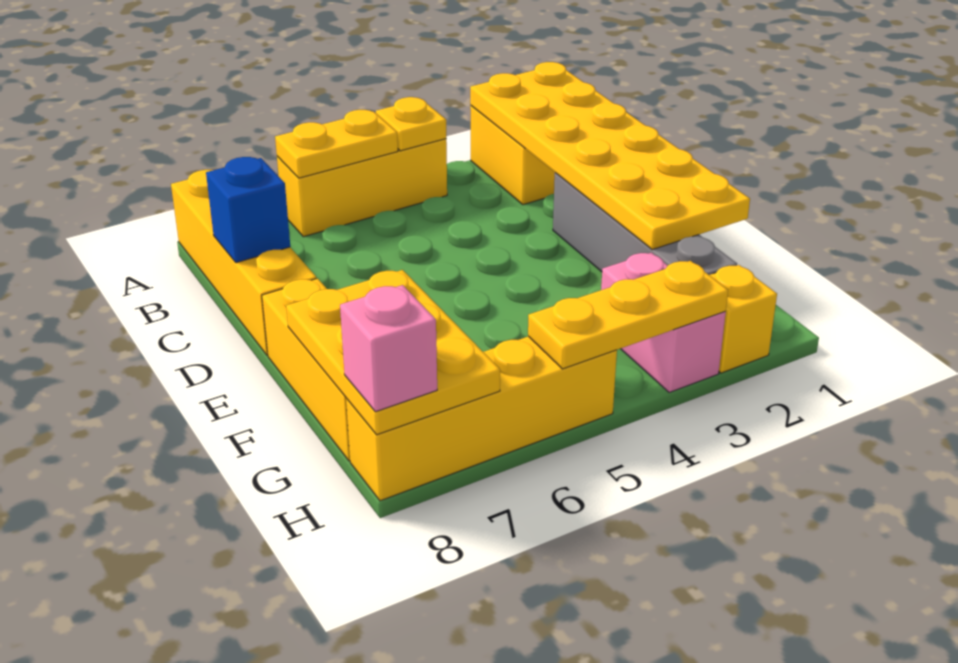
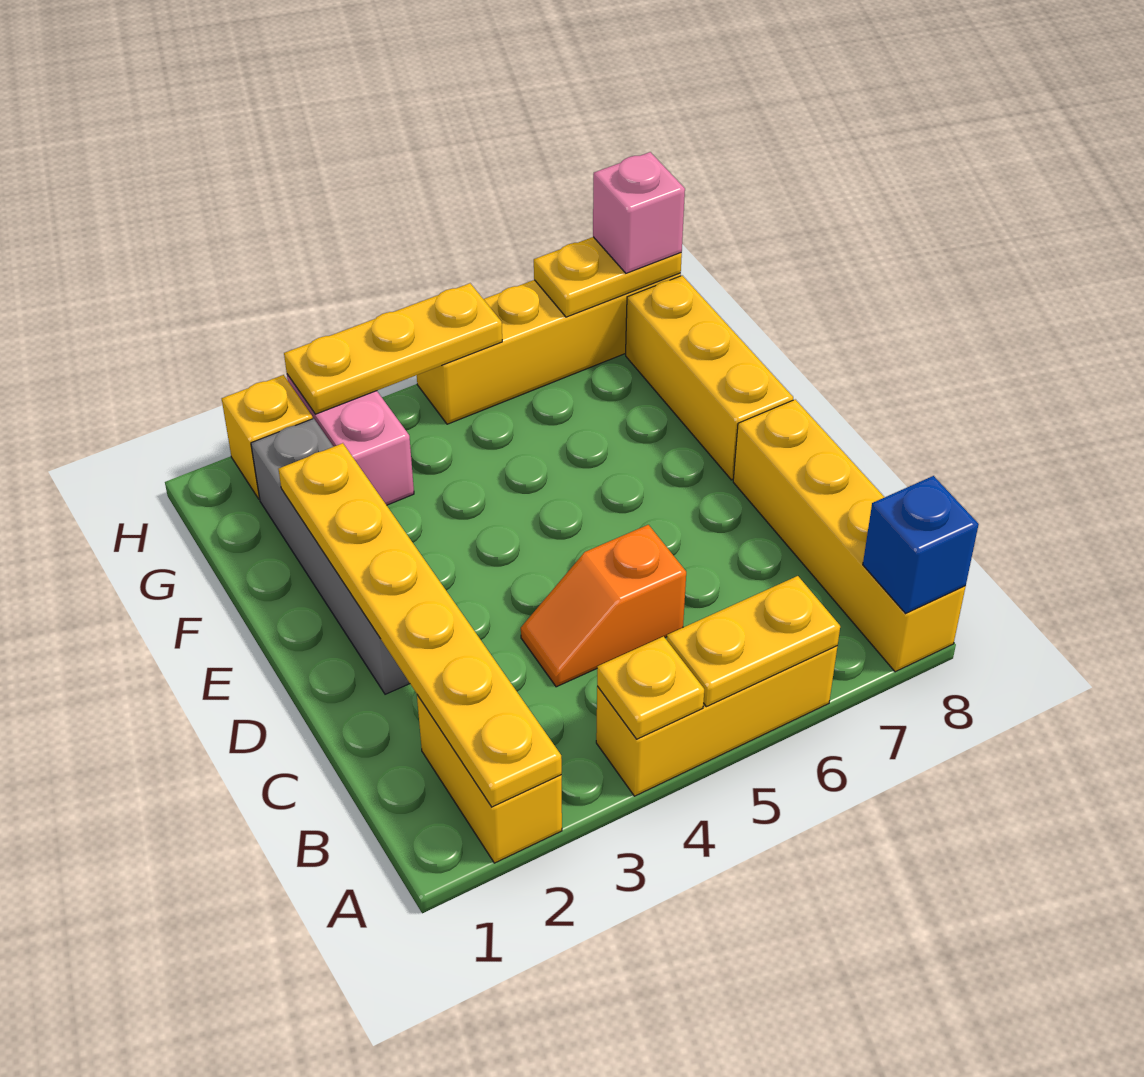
yellow plate A1:F2 level 2 -> yellow plate A2:F2 level 2
none -> orange slope C4:C5 level 1 top 5
blue brick C8 level 2 -> blue brick A8 level 2
yellow plate F7:H8 level 2 -> yellow plate H7:H8 level 2

